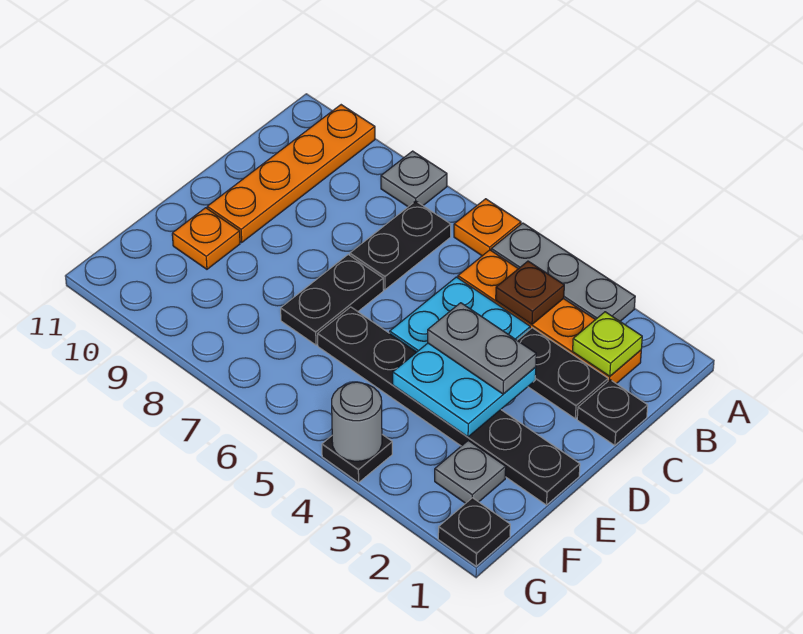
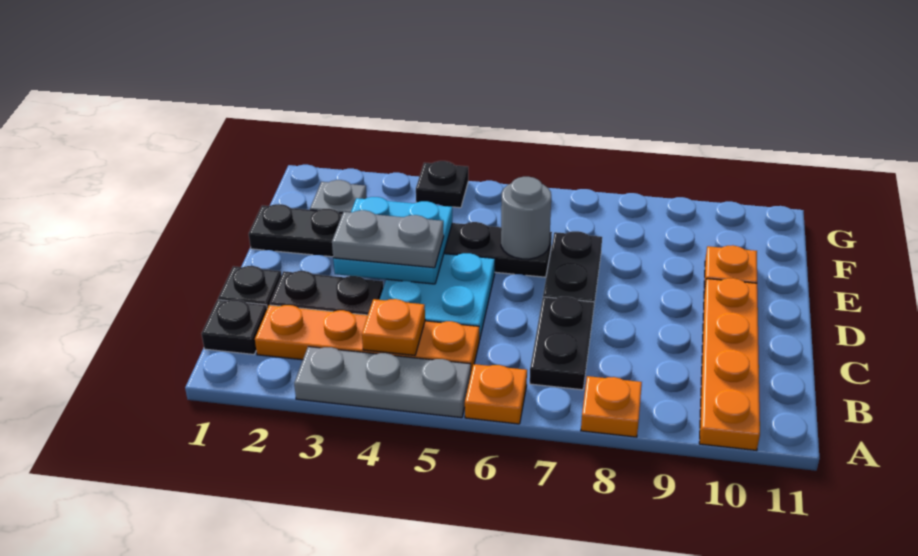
grey plate A8 level 1 -> orange plate A8 level 1
lime plate B2 level 2 -> none
brown plate B4 level 2 -> orange plate B4 level 2
black plate G1 level 1 -> black plate B1 level 1
grey round brick G4 level 2 -> grey round brick E6 level 2

